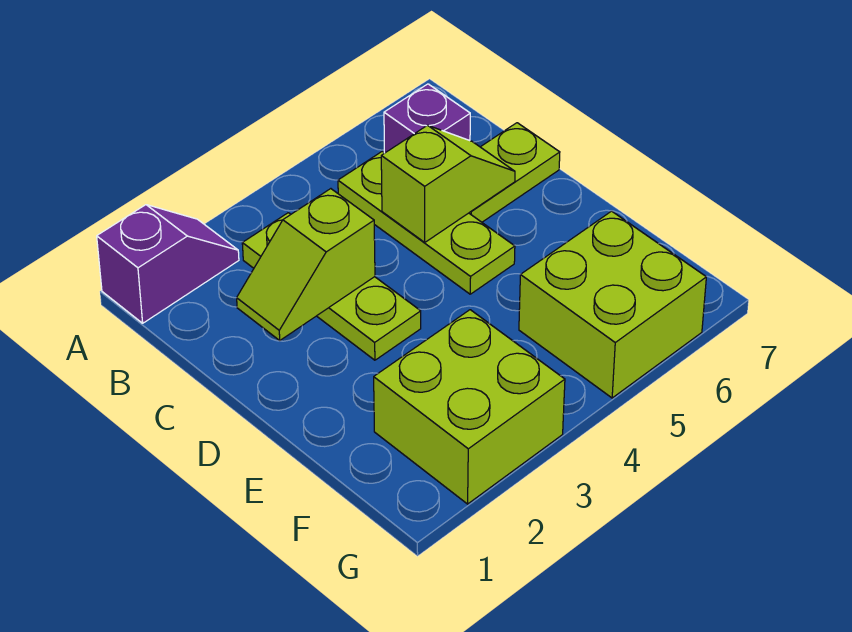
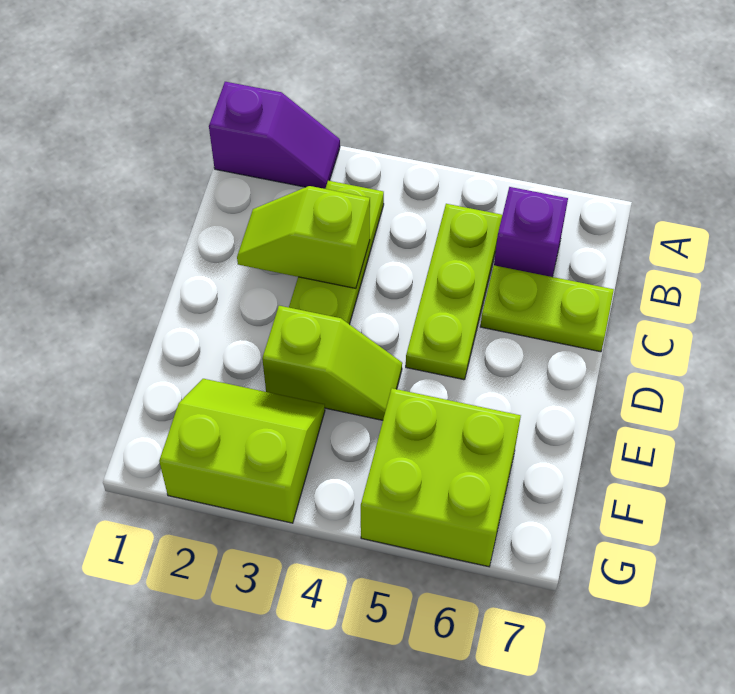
lime slope C5:C6 level 2 top 5 -> lime slope E3:E4 level 1 top 3
lime brick F2:G3 level 1 -> lime slope F2:G3 level 1 top G

